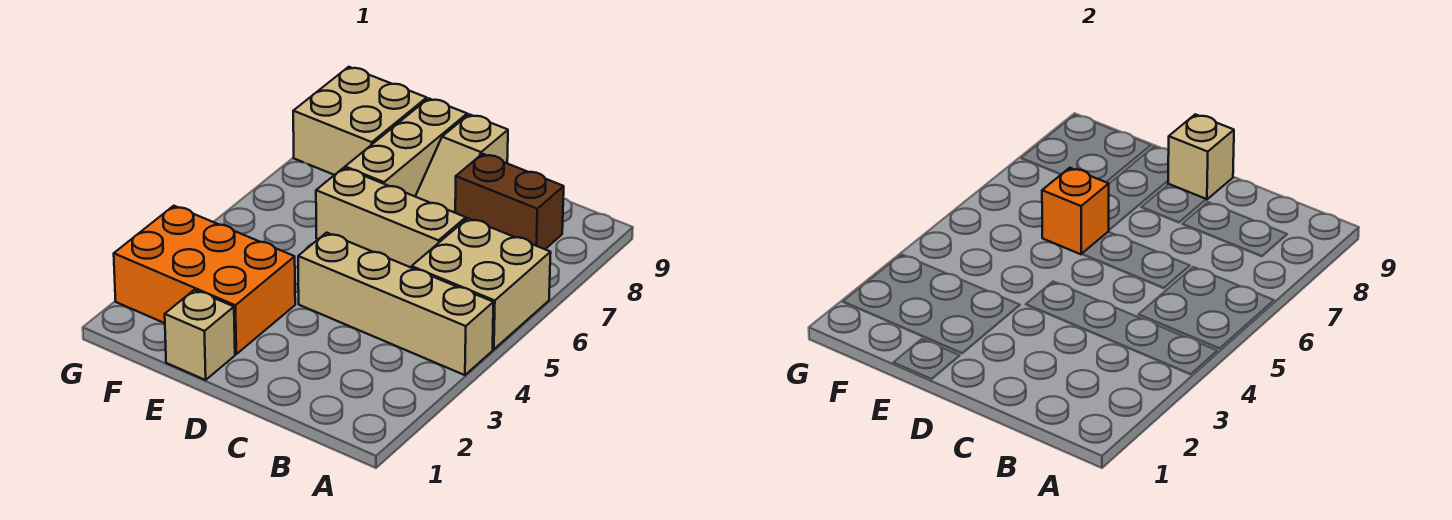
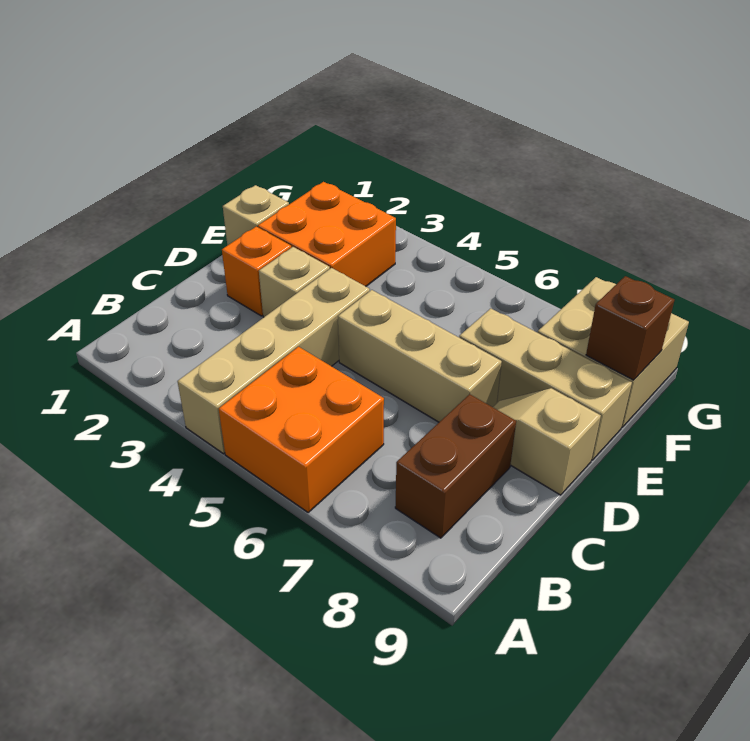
tan brick A5:B6 level 1 -> orange brick A5:B6 level 1
tan brick C6:E6 level 1 -> tan brick D5:D7 level 1
tan brick D9 level 2 -> tan brick D3 level 1
orange brick E2:G3 level 1 -> orange brick E2:F3 level 1
orange brick E6 level 2 -> orange brick D2 level 1
none -> brown brick F9 level 2

